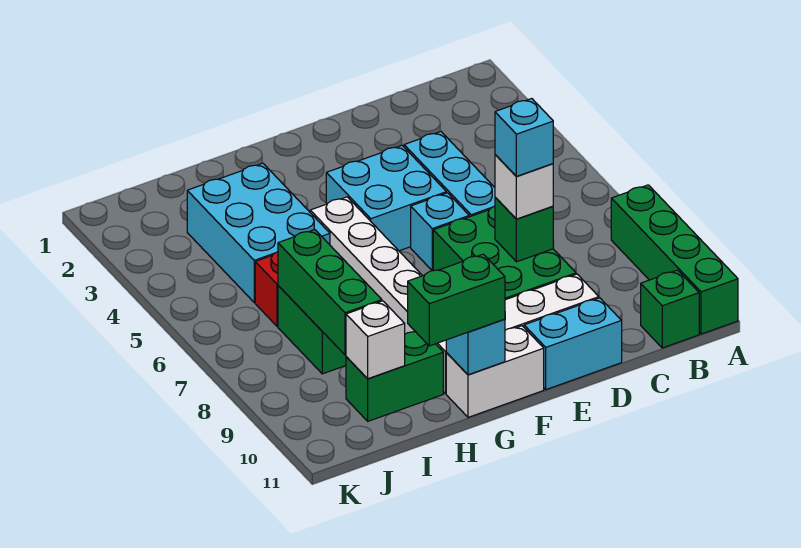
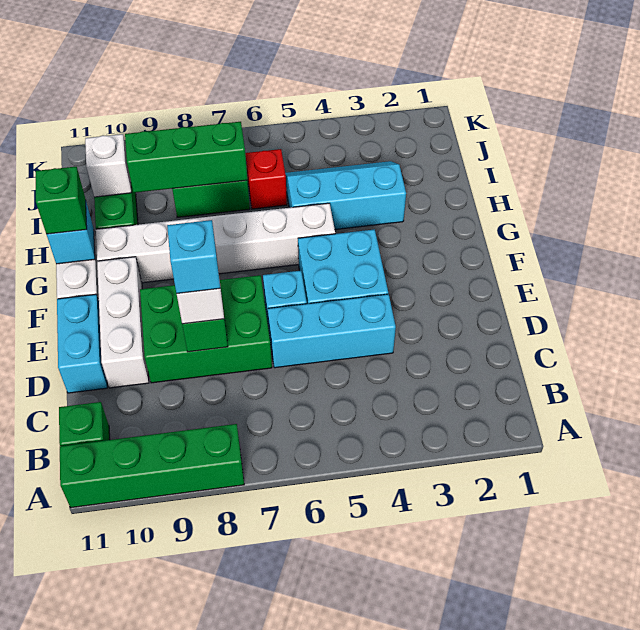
green brick G11:H11 level 3 -> green brick G11 level 3
cyan brick H3:I5 level 1 -> cyan slope H3:I5 level 1 top H

